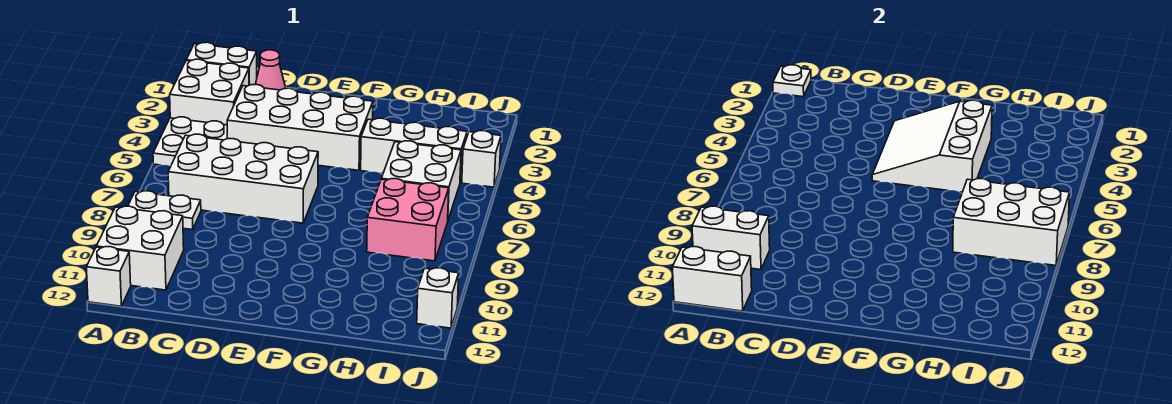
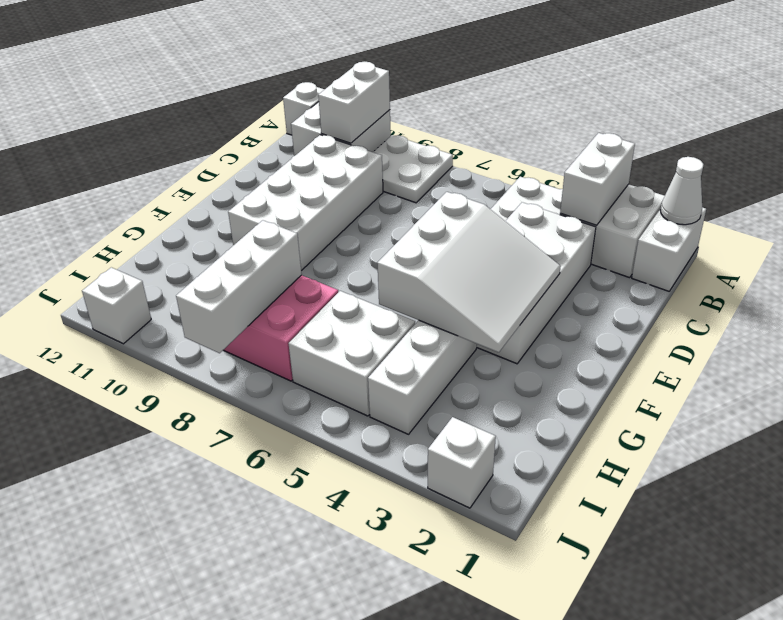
white plate A1 level 2 -> white cone A1 level 2
white plate A8:B8 level 1 -> white plate A8:B9 level 1
white brick A12:B12 level 2 -> white brick A3:B3 level 2
white brick B6:E7 level 1 -> white brick C9:F10 level 1
pink cone C1 level 1 -> none
white slope E3:G5 level 2 top G -> white slope E3:G5 level 2 top 5
white brick H7:J8 level 2 -> white brick H8:J8 level 2
white brick J4 level 1 -> white brick J2 level 1

